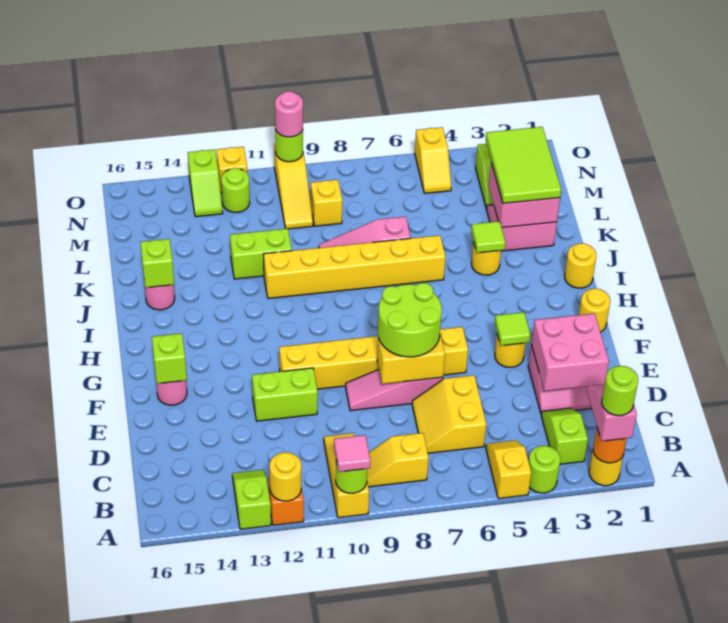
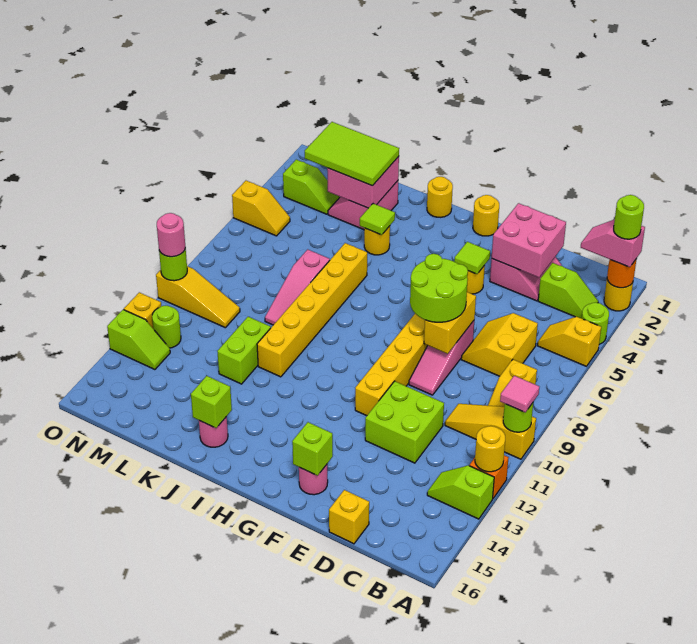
lime slope B3:C3 level 1 top B -> lime slope B3:C3 level 1 top C
yellow slope C6:D7 level 1 top 6 -> yellow slope C6:D7 level 1 top C
lime brick E11:E12 level 1 -> lime brick D11:E12 level 1
yellow brick M9 level 1 -> yellow brick D16 level 1

